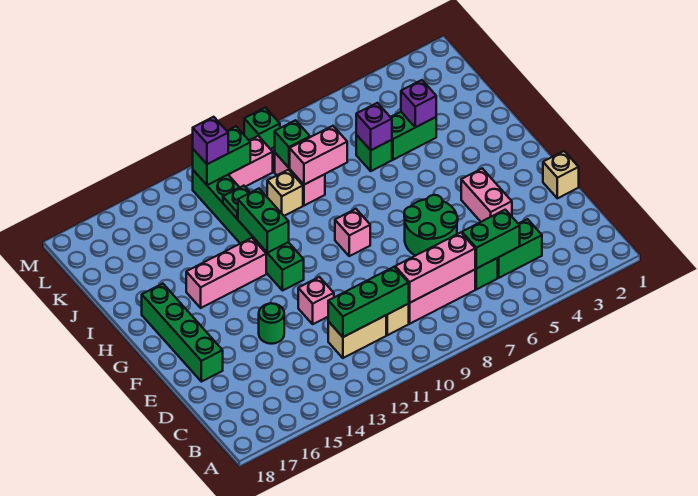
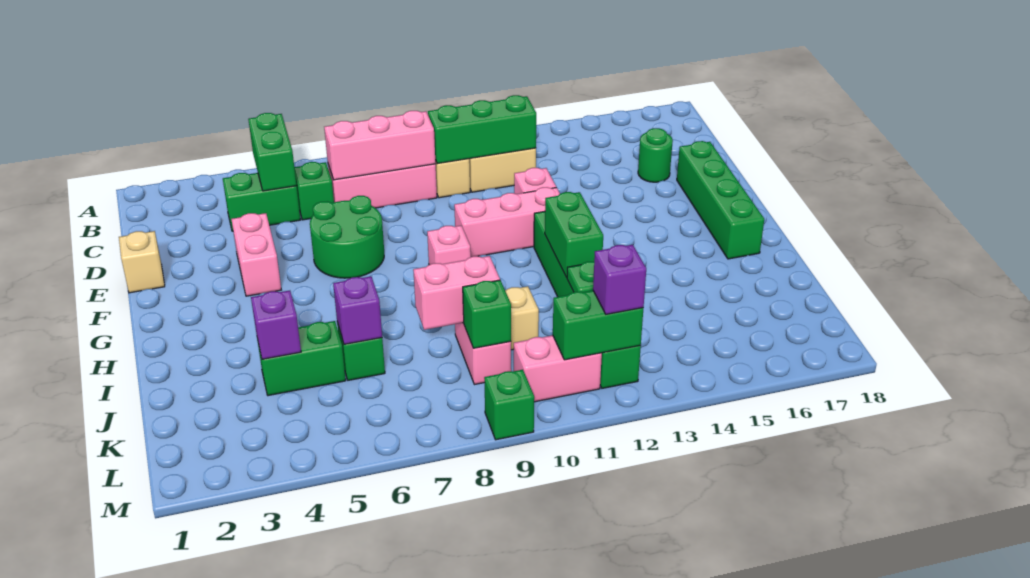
green brick C5:C6 level 2 -> green brick B5:C5 level 2
green round brick E14 level 1 -> green round brick D16 level 1
pink brick H13:H15 level 1 -> pink brick F10:F12 level 1

